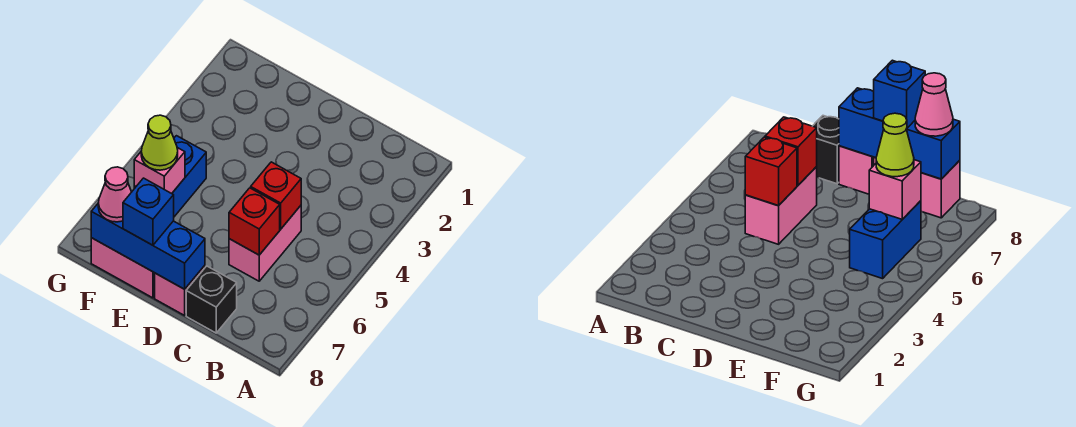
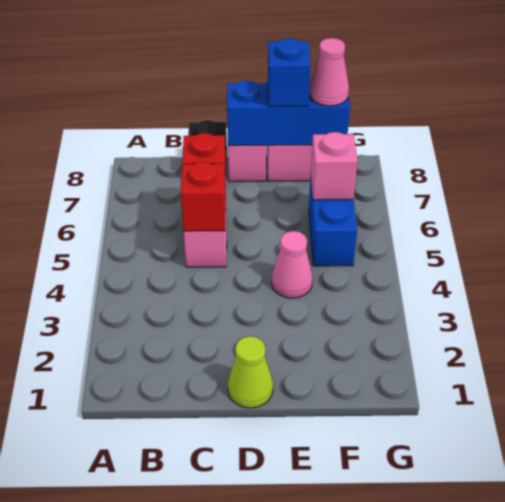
none -> pink cone E4 level 1
lime cone F6 level 3 -> lime cone D1 level 1

